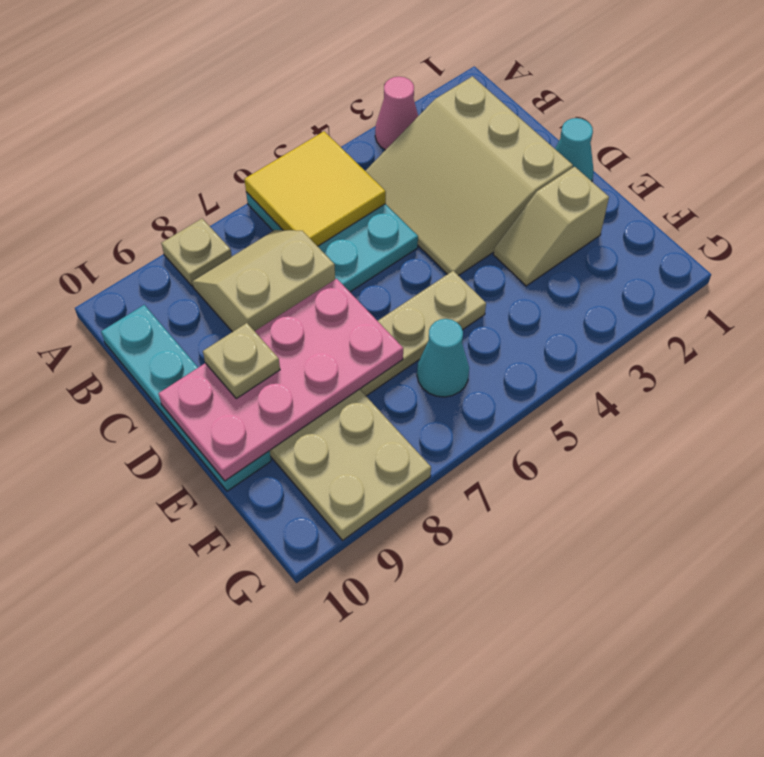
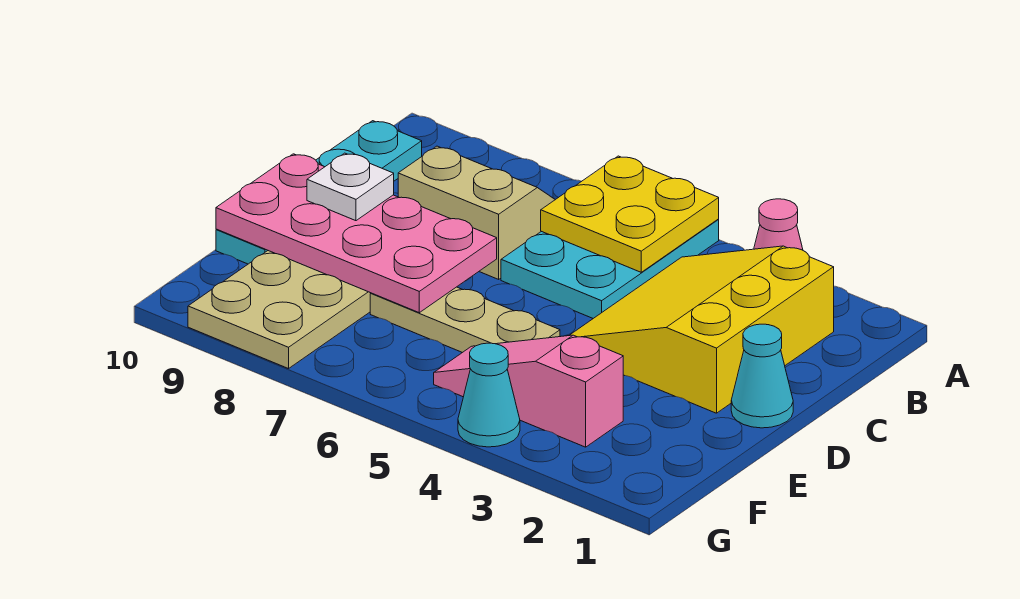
yellow tile A5:B6 level 2 -> yellow plate A5:B6 level 2
tan plate A8 level 1 -> none
tan slope B2:D4 level 1 top 2 -> yellow slope B2:D4 level 1 top 2
tan plate D9 level 3 -> white plate D9 level 3
tan slope E2:E3 level 1 top 2 -> none
none -> pink slope F3:F5 level 1 top 3
cyan cone F6 level 1 -> cyan cone G4 level 1

